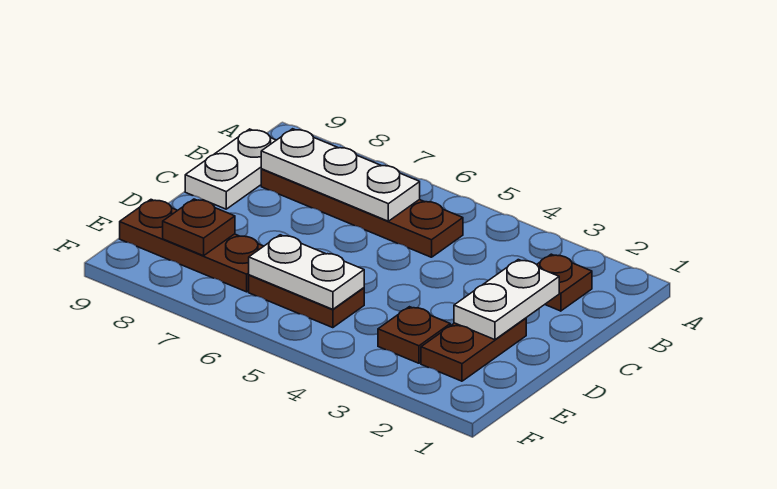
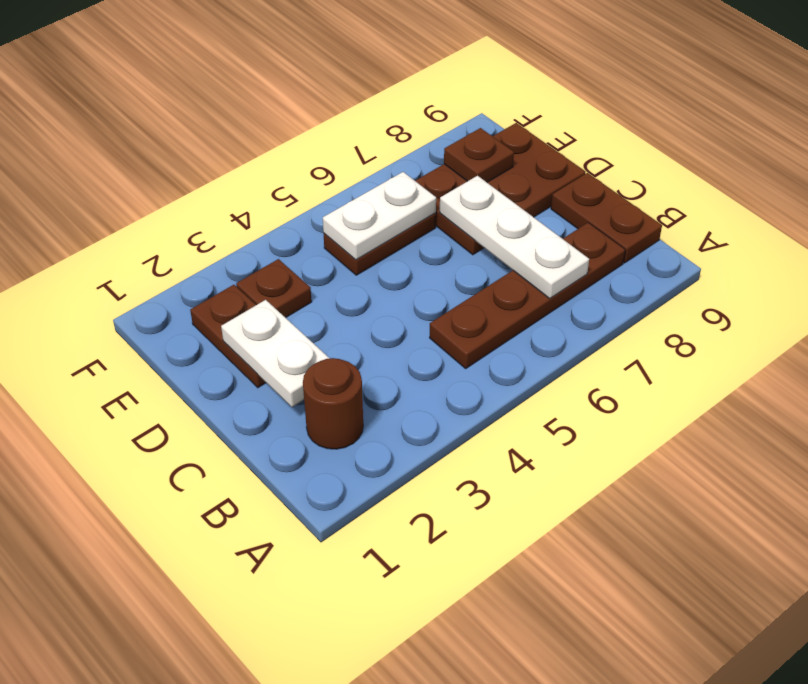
brown plate B2 level 1 -> brown round brick B2 level 1
white plate B6:B8 level 2 -> white plate B7:D7 level 2
white plate B9:C9 level 1 -> brown plate B9:C9 level 1
brown plate E7:E9 level 1 -> brown plate D7:E9 level 1

